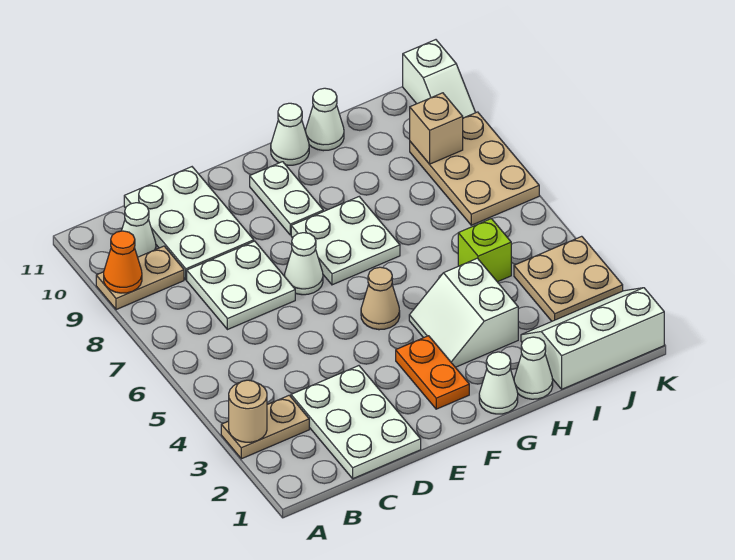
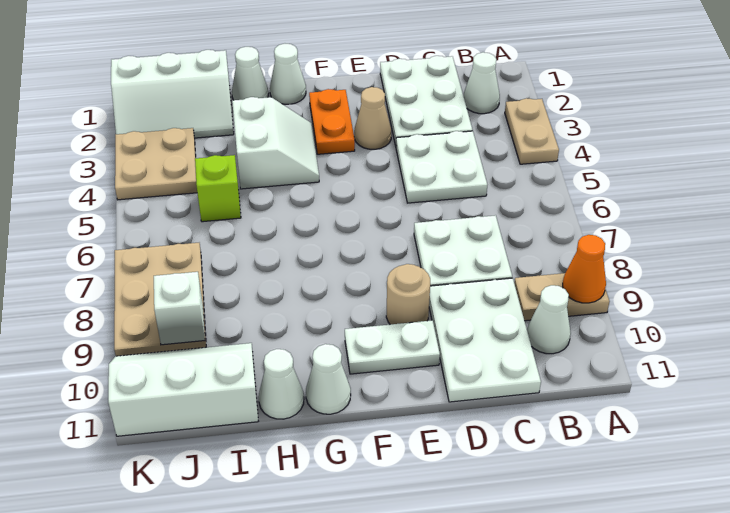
tan plate A3:B3 level 1 -> tan plate A3:A4 level 1
tan round brick A3 level 2 -> tan round brick E9 level 1
white cone E7 level 1 -> white cone B2 level 1
tan cone F5 level 1 -> tan cone E3 level 1
white plate F7:G8 level 1 -> white plate C4:D5 level 1
white plate F9:F10 level 1 -> white plate E10:F10 level 1
tan brick J9 level 2 -> white brick J9 level 2
white slope K10:K11 level 1 top 11 -> white slope I10:K11 level 1 top 11

